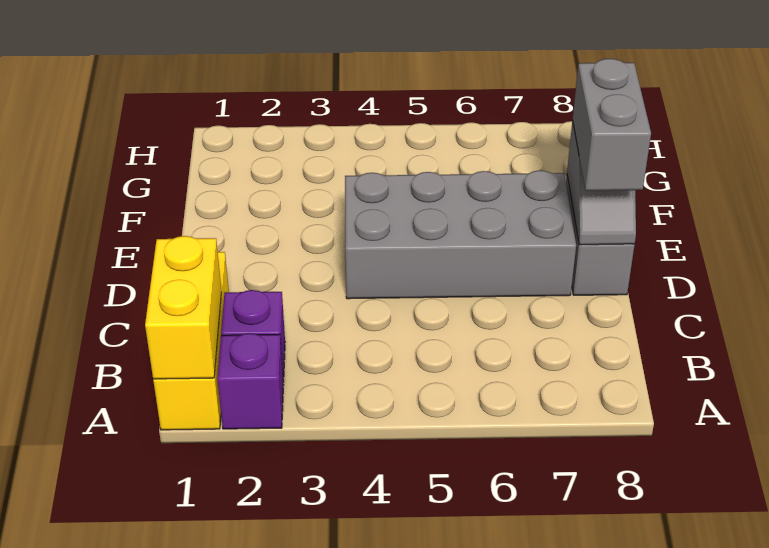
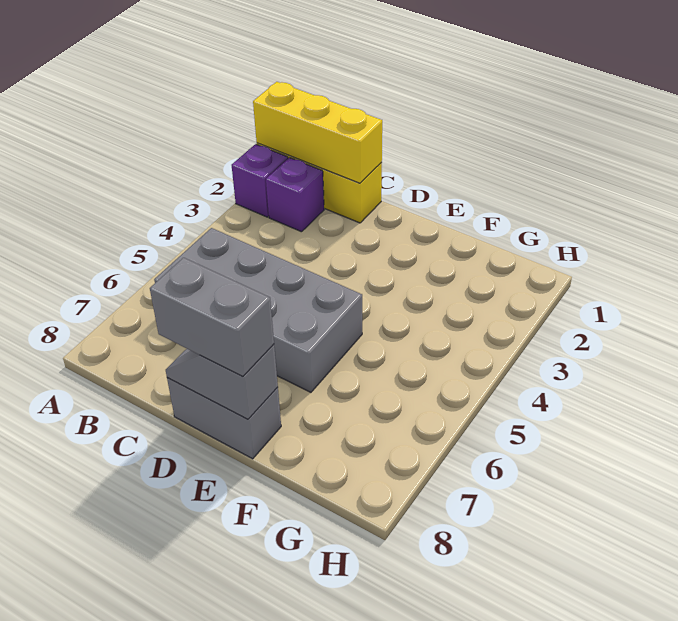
yellow brick A1:B1 level 2 -> yellow brick A1:C1 level 2
grey brick D4:E7 level 1 -> grey brick B5:E6 level 1

